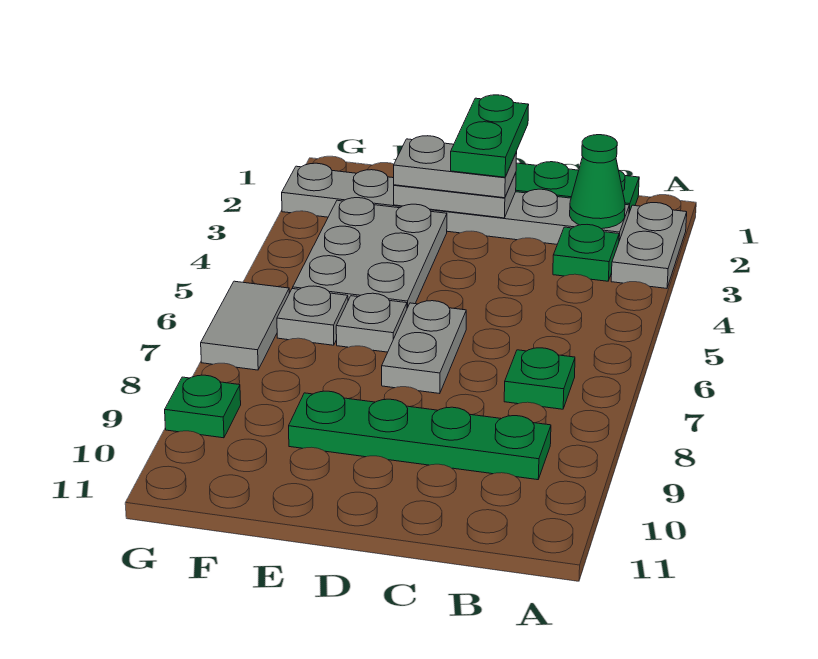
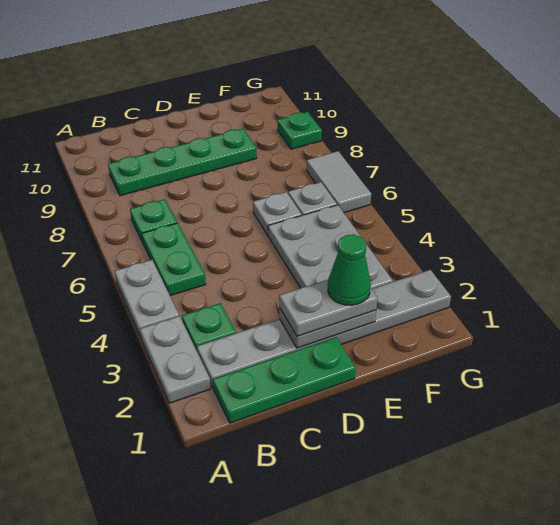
green cone B2 level 2 -> green cone E2 level 4
green plate D1:D2 level 4 -> green plate B5:B6 level 1
grey plate D6:D7 level 1 -> grey plate A4:A5 level 1

